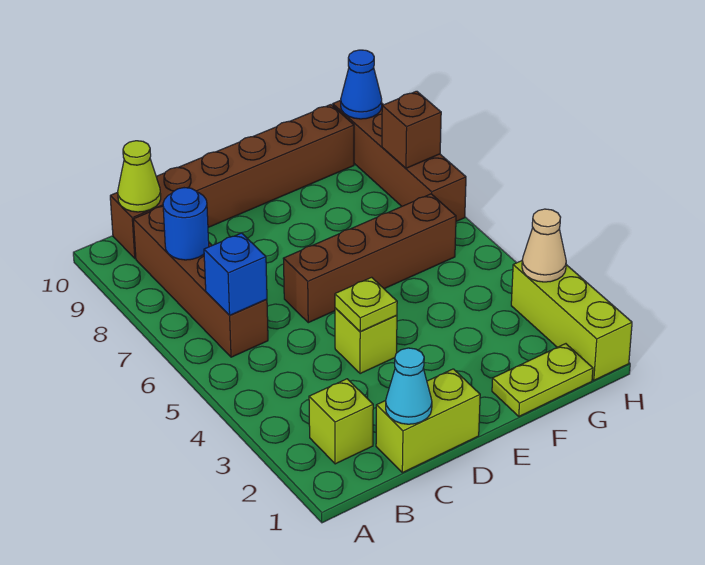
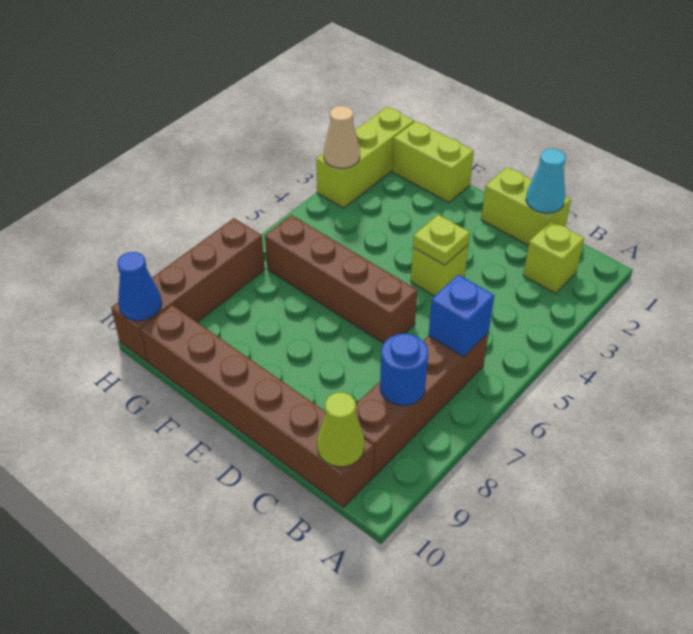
lime plate F1:G1 level 1 -> lime brick F1:G1 level 1
brown brick H8 level 2 -> none

